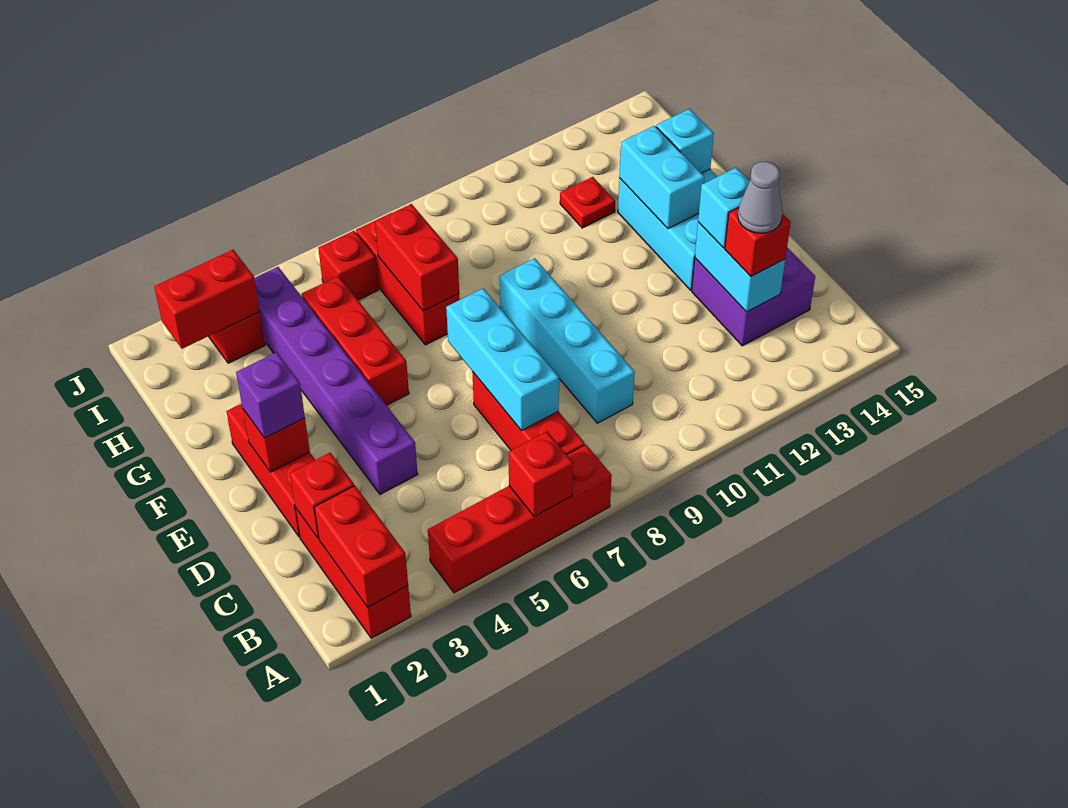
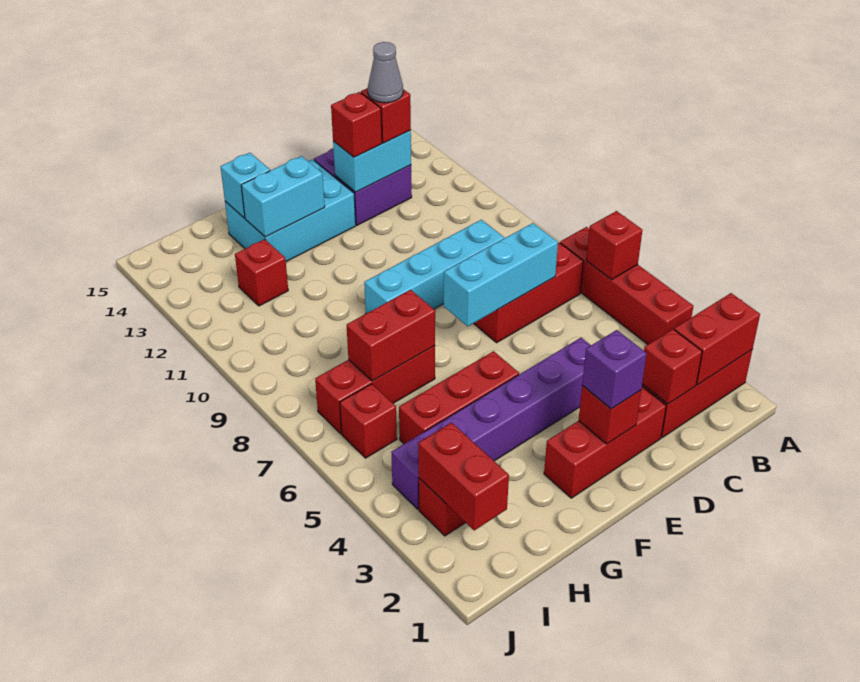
cyan brick D13 level 3 -> red brick D13 level 3
red plate H12 level 1 -> red brick H12 level 1

